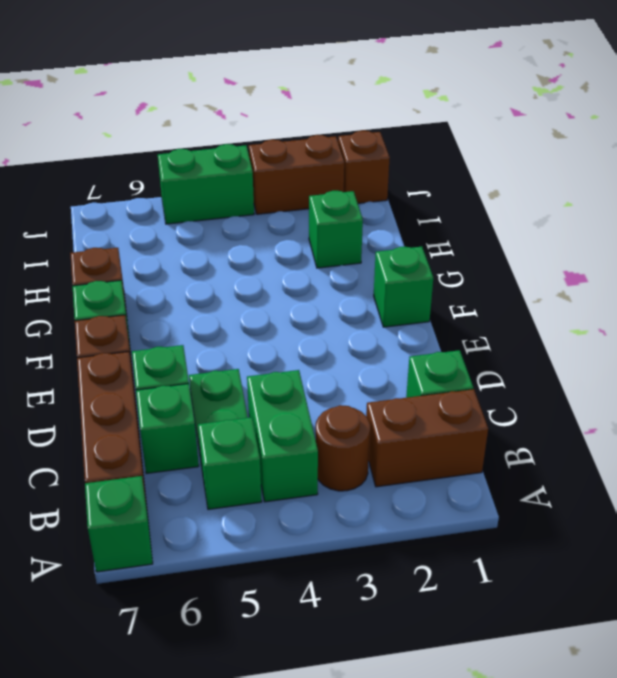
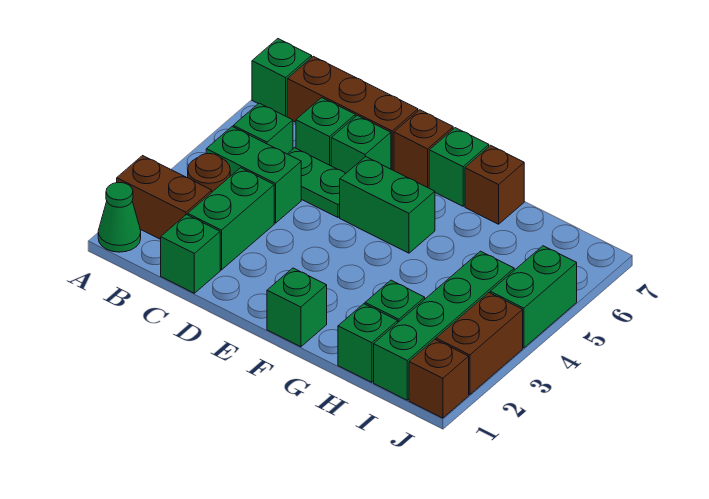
none -> green cone A1 level 1
brown brick B1:B2 level 1 -> brown brick A2:B2 level 1
none -> green brick C2:C3 level 1
none -> green brick E5:F5 level 1
none -> green brick H1 level 1
none -> green brick I1:I4 level 1

